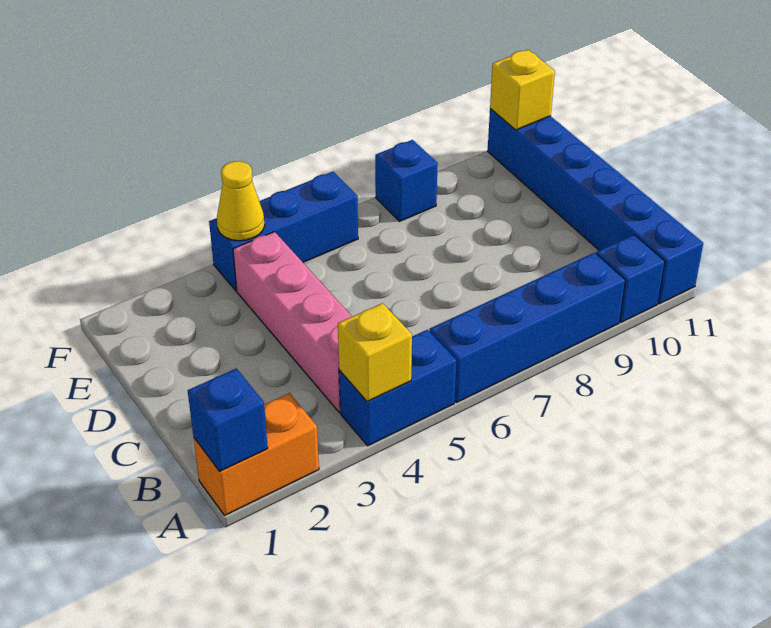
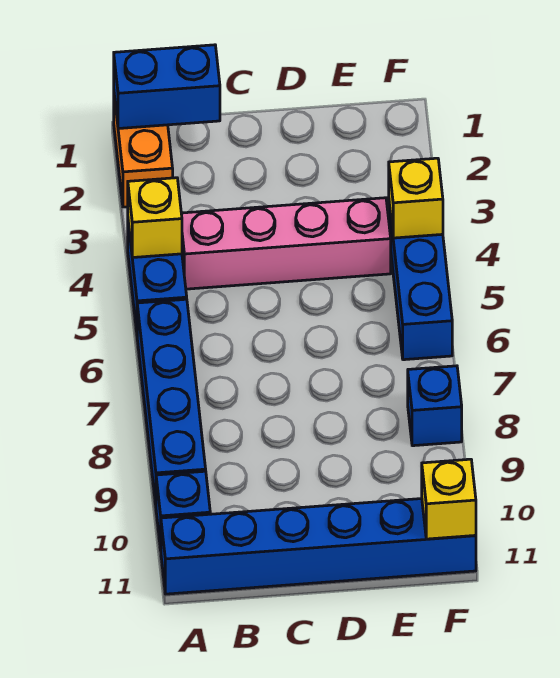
blue brick A1 level 2 -> blue brick A1:B1 level 2
yellow cone F4 level 2 -> yellow brick F4 level 2

